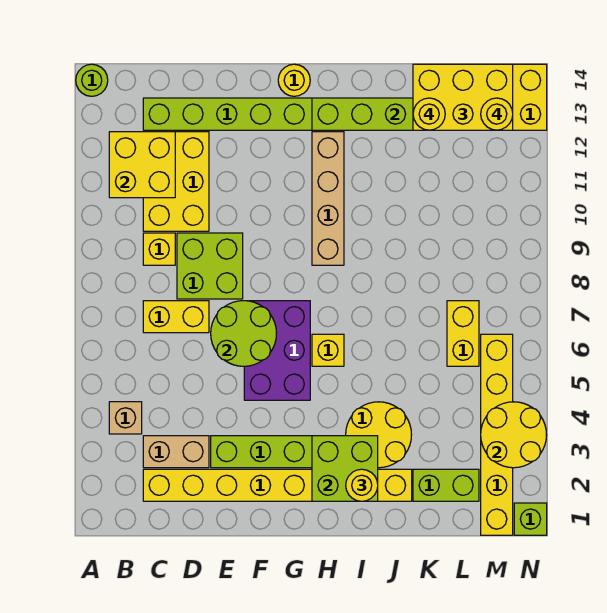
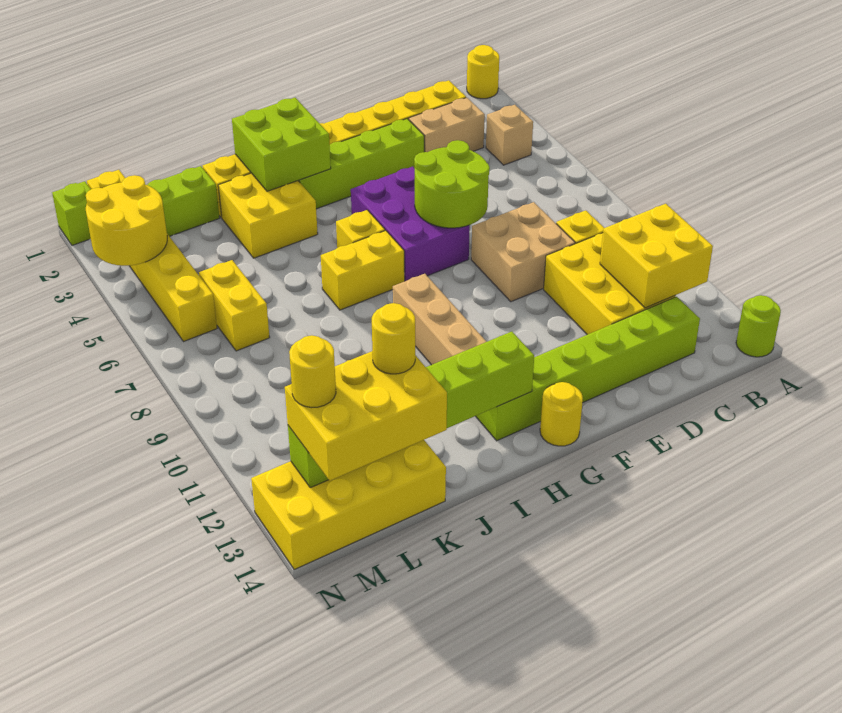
yellow brick C7:D7 level 1 -> yellow brick H7:I7 level 1
lime brick D8:E9 level 1 -> tan brick D8:E9 level 1
yellow round brick I2 level 3 -> yellow round brick A1 level 1
yellow round brick I3:J4 level 1 -> yellow brick I3:J4 level 1

